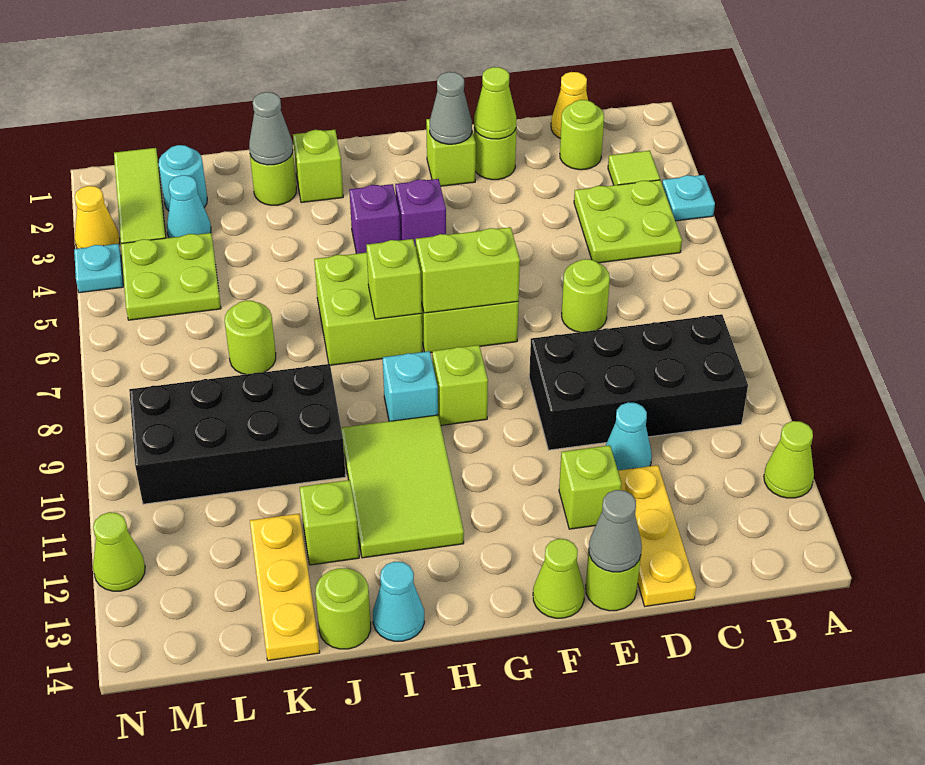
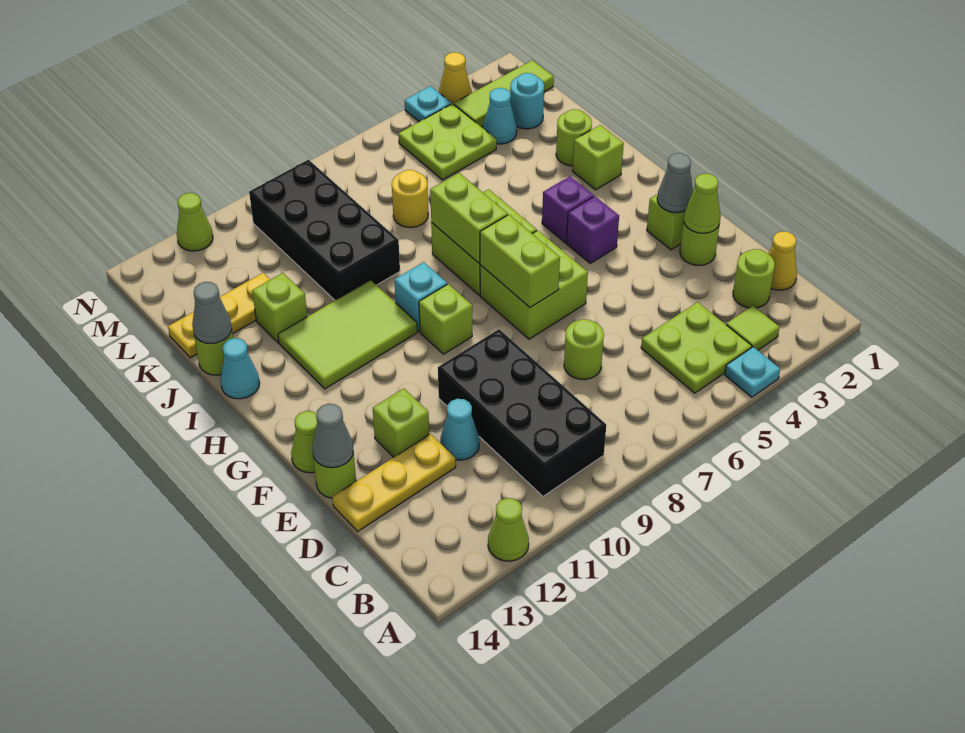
lime brick H7 level 2 -> lime brick H7:I7 level 2
grey cone J2 level 2 -> grey cone J14 level 2
lime round brick K7 level 1 -> yellow round brick K7 level 1

